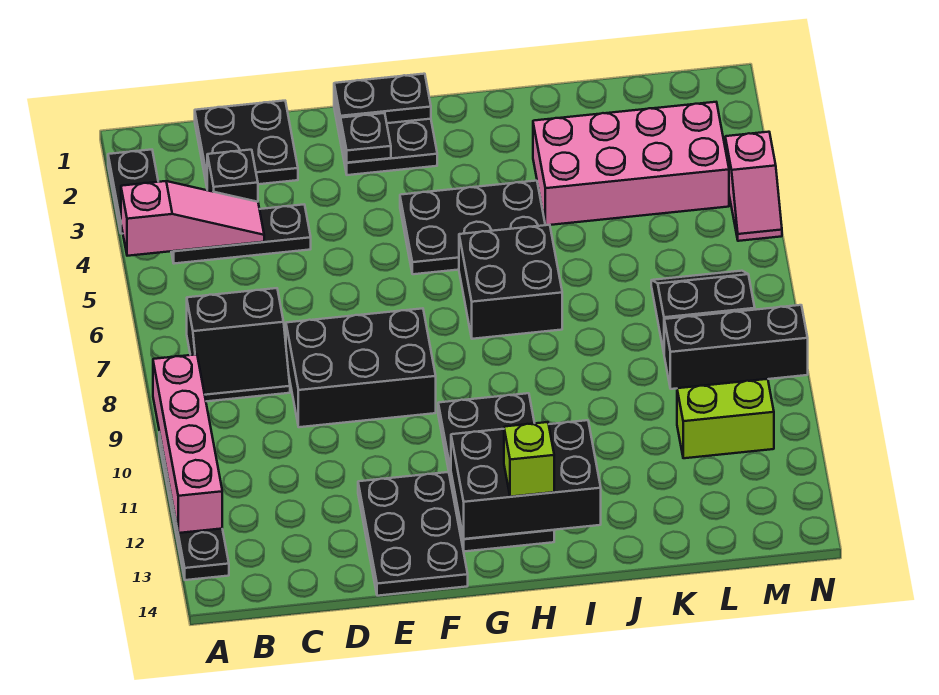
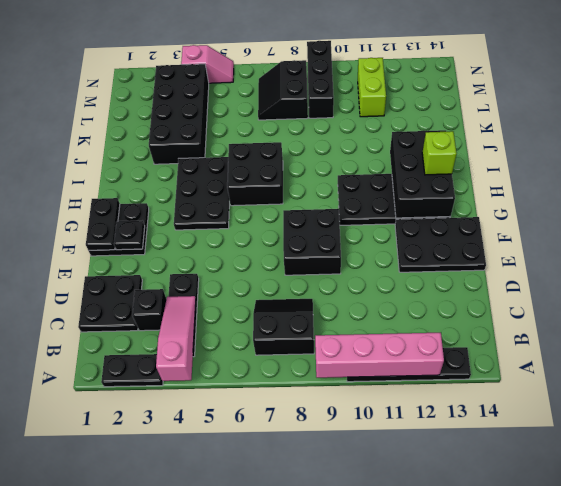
black slope B7:C8 level 1 top 7 -> black slope B7:C8 level 1 top B
black brick D8:F9 level 1 -> black brick E8:F9 level 1
pink brick J3:M4 level 1 -> black brick J3:M4 level 1

